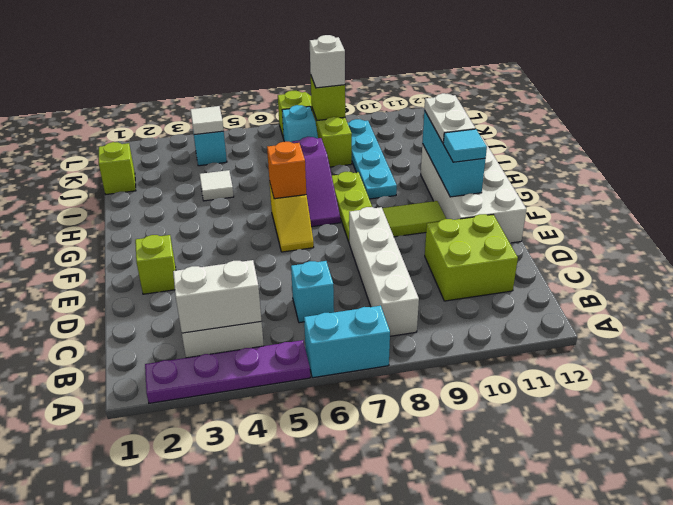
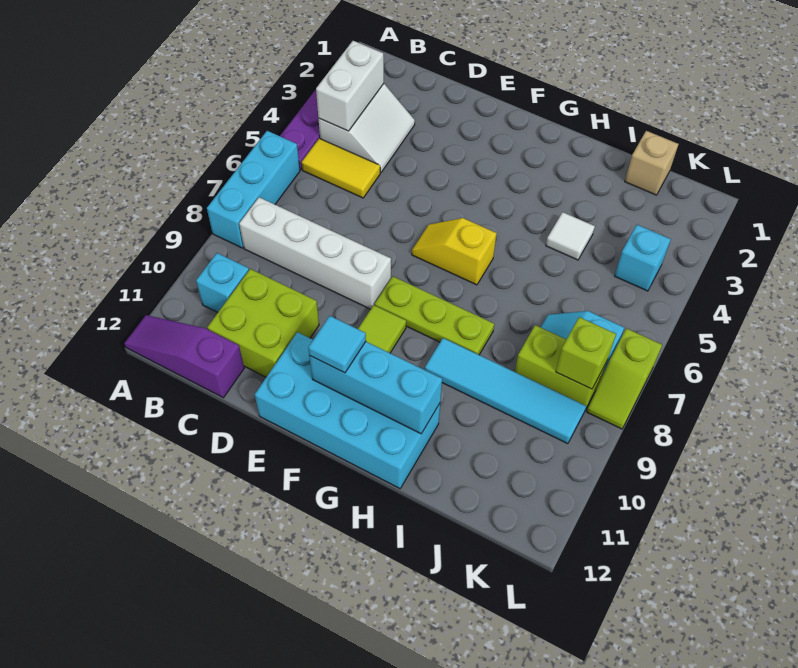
cyan brick A6:A7 level 1 -> cyan brick A6:A8 level 1
none -> yellow tile B5:C5 level 1
cyan brick C6 level 1 -> cyan brick B10 level 1
lime brick E2 level 1 -> none
white brick E11:H12 level 1 -> cyan brick E11:H12 level 1
orange brick G6 level 2 -> none
purple slope G7:I7 level 1 top I -> purple slope A12:C12 level 1 top C
white plate G11:H11 level 3 -> none
cyan plate H9:K9 level 1 -> cyan tile H9:K9 level 1
lime brick J1 level 1 -> tan brick J1 level 1
white tile K4 level 2 -> none
white brick K8 level 3 -> none

